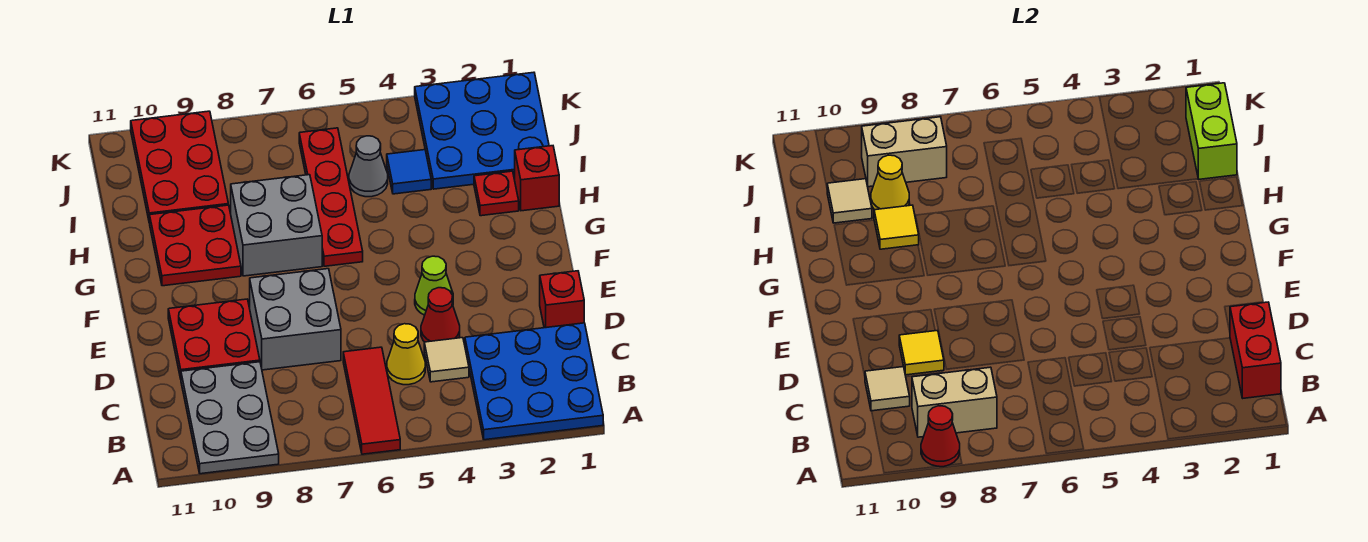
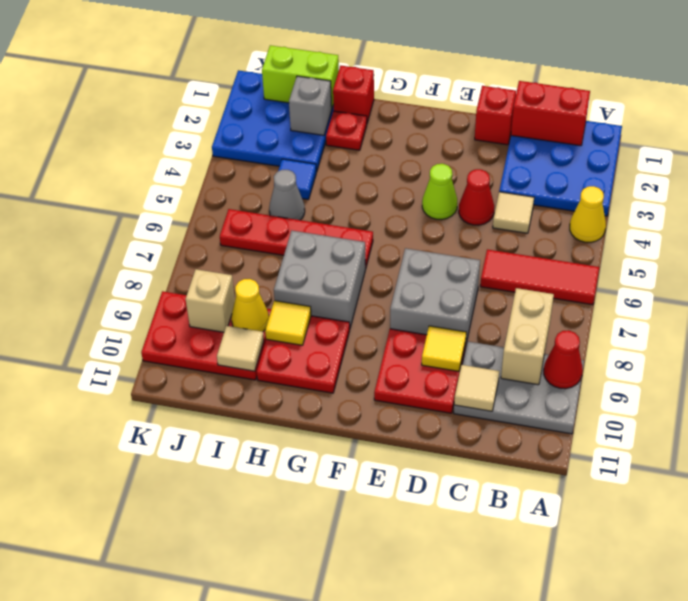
yellow cone C5 level 1 -> yellow cone A4 level 1
none -> grey brick I2 level 2
tan brick J8:J9 level 2 -> tan brick J9 level 2

